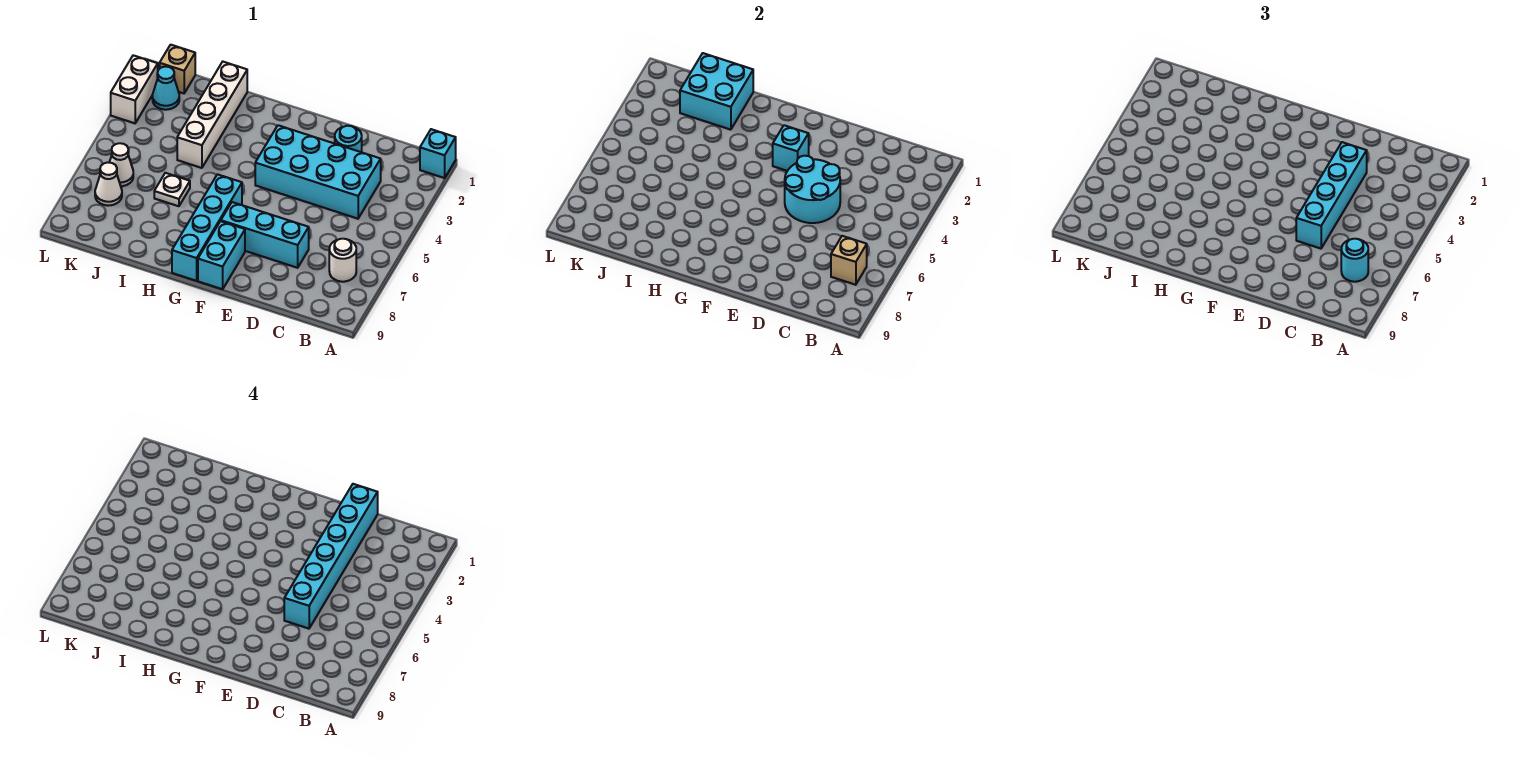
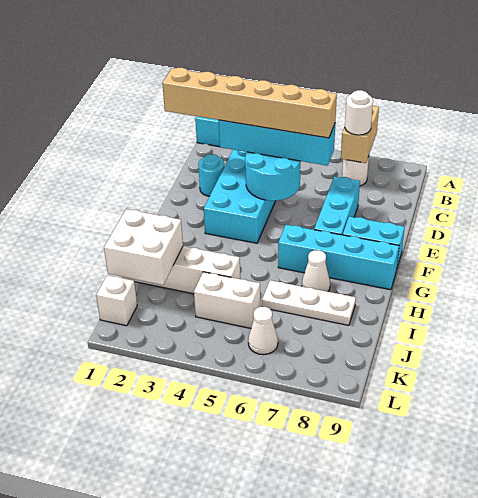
tan brick B7 level 2 -> tan brick A7:B7 level 2
cyan round brick B7 level 3 -> white round brick B7 level 3
cyan brick D1:D6 level 4 -> tan brick D1:D6 level 4
cyan brick F3 level 2 -> none
cyan brick I1:J2 level 2 -> white brick I1:J2 level 2
white plate I6 level 1 -> white plate I6:I8 level 1
tan brick K1 level 1 -> white brick K1 level 1
cyan cone K2 level 1 -> none
white cone K7 level 1 -> white cone H7 level 1
white brick L2:L3 level 1 -> white brick J4:J5 level 1

